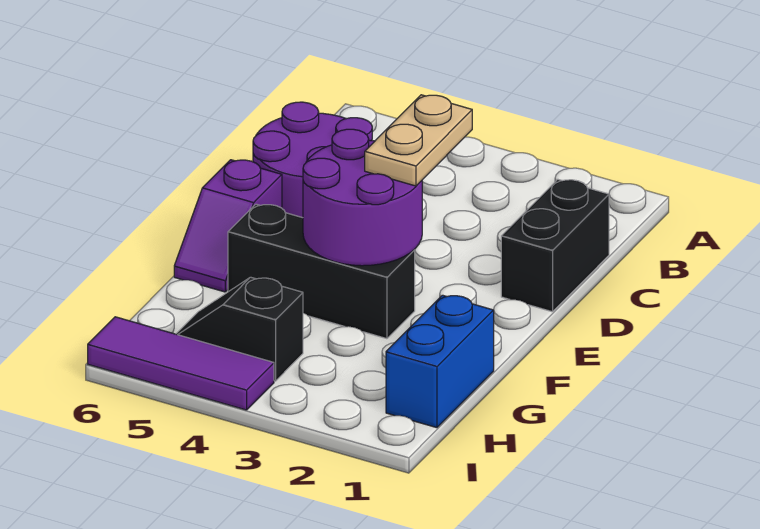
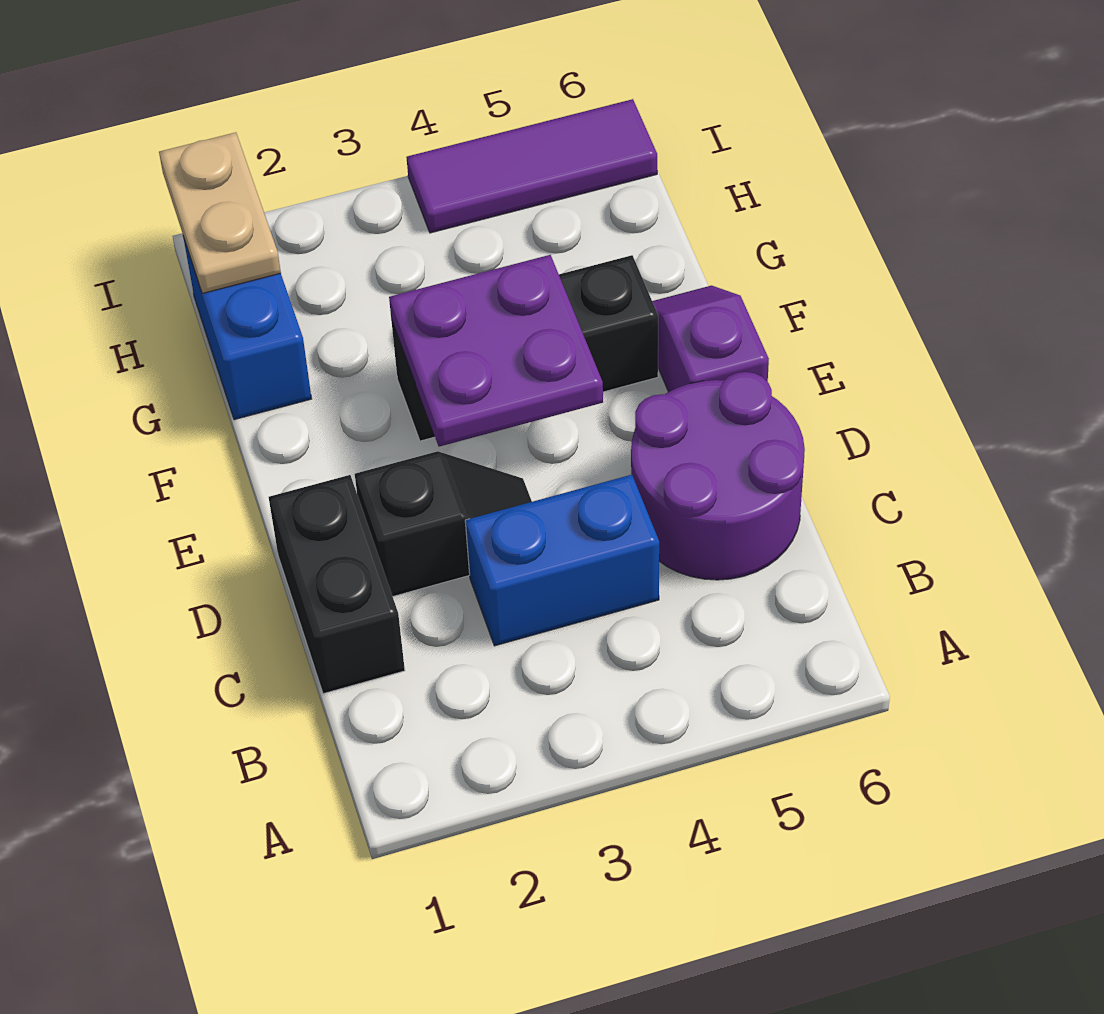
none -> blue brick C3:C4 level 1
tan plate D3:E3 level 3 -> tan plate H1:I1 level 2
purple round brick E3:F4 level 2 -> purple plate E3:F4 level 2
black slope H4:H5 level 1 top 4 -> black slope D2:D3 level 1 top 2

